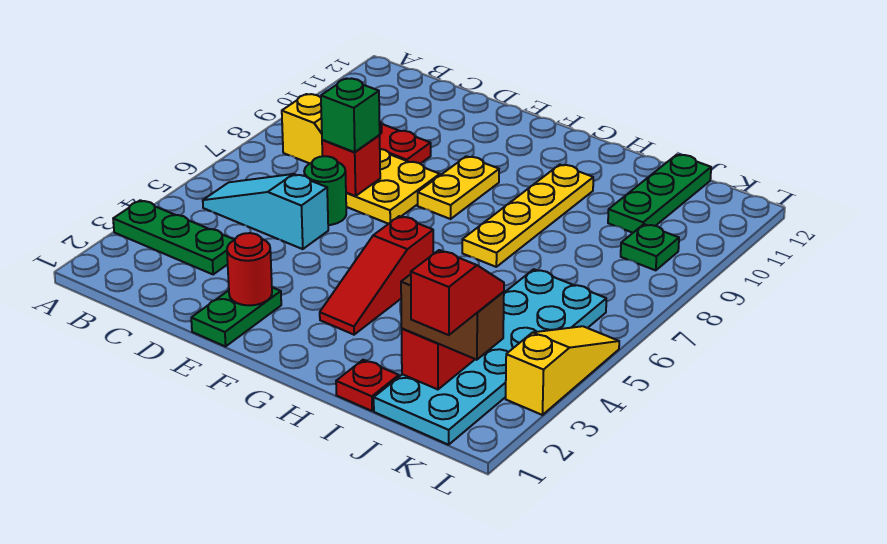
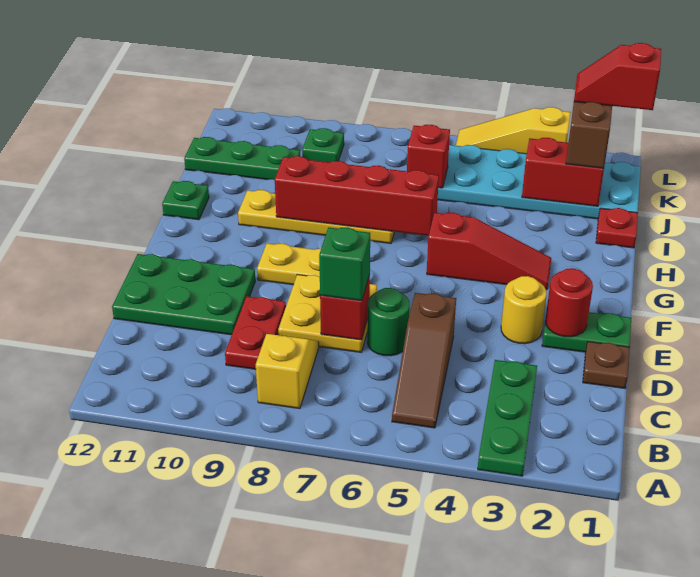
cyan slope B5:D5 level 1 top D -> brown slope B5:D5 level 1 top D
none -> brown plate D1 level 1
none -> green plate D10:E12 level 1
none -> yellow round brick E3 level 1
none -> red brick H6:H9 level 2
none -> green plate H12 level 1
none -> red brick J6 level 2

